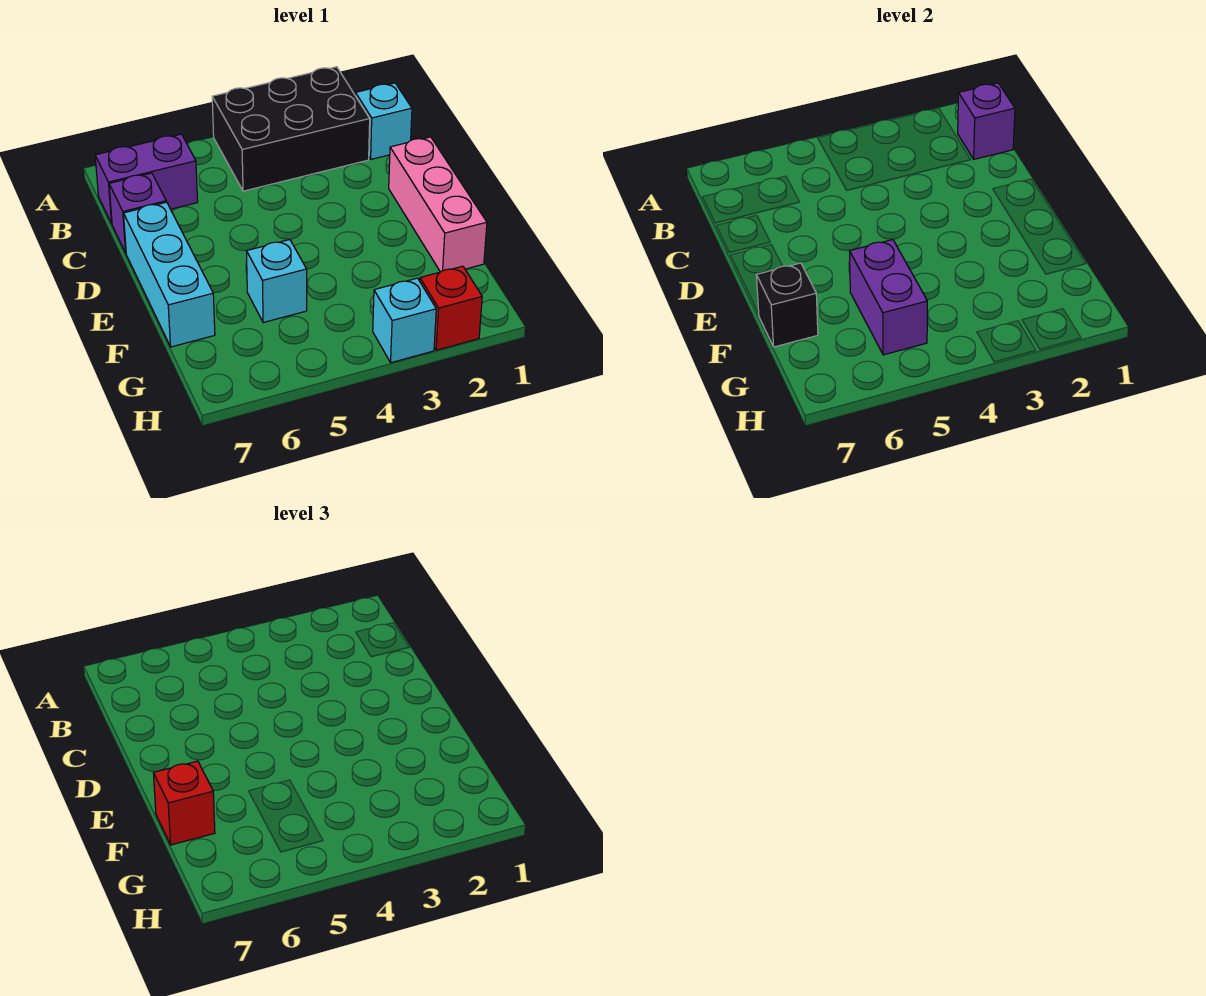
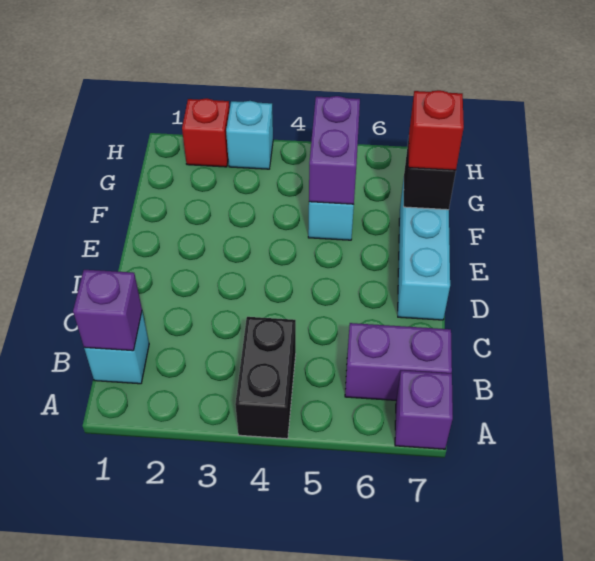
black brick A2:B4 level 1 -> black brick A4:B4 level 1
purple brick C7 level 1 -> purple brick A7 level 1
pink brick D1:F1 level 1 -> none

